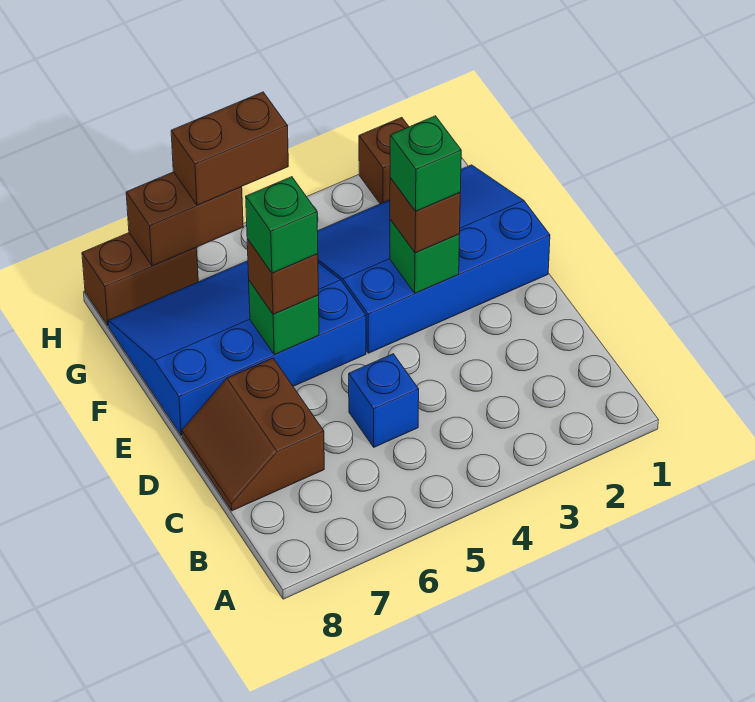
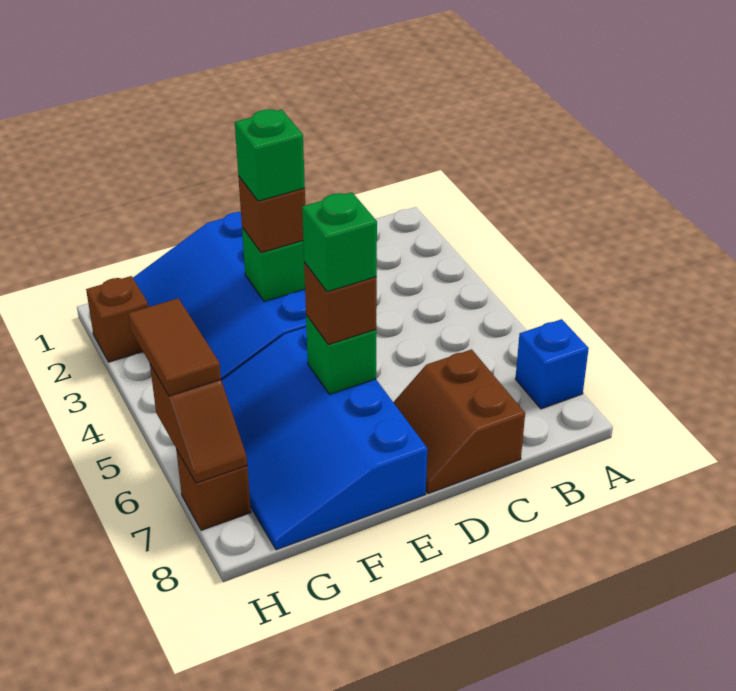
blue brick C5 level 1 -> blue brick A7 level 1
brown slope C7:D8 level 1 top 7 -> brown slope C7:D8 level 1 top C
brown brick H5:H6 level 3 -> brown tile H5:H6 level 3
brown brick H6:H7 level 2 -> brown slope H6:H7 level 2 top 6
brown brick H7:H8 level 1 -> brown brick H7 level 1

